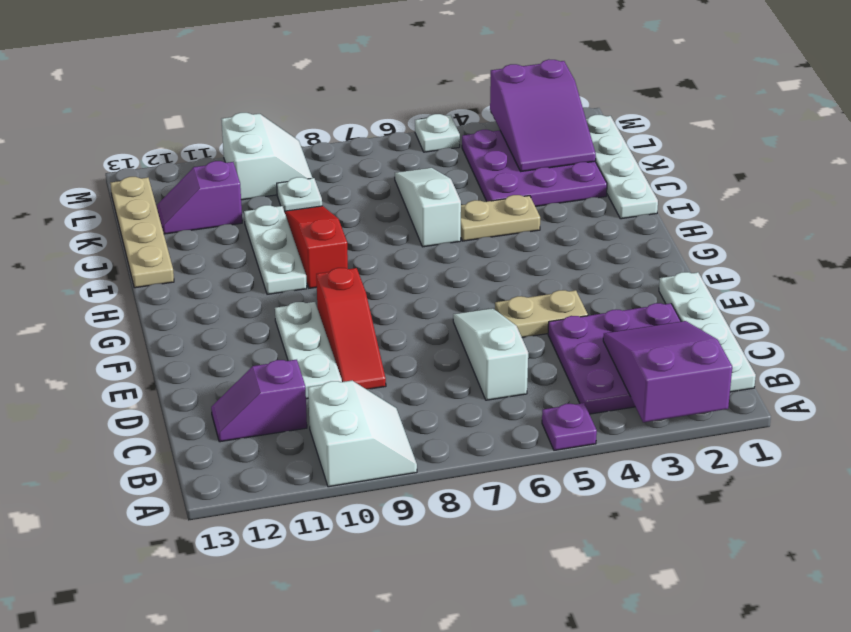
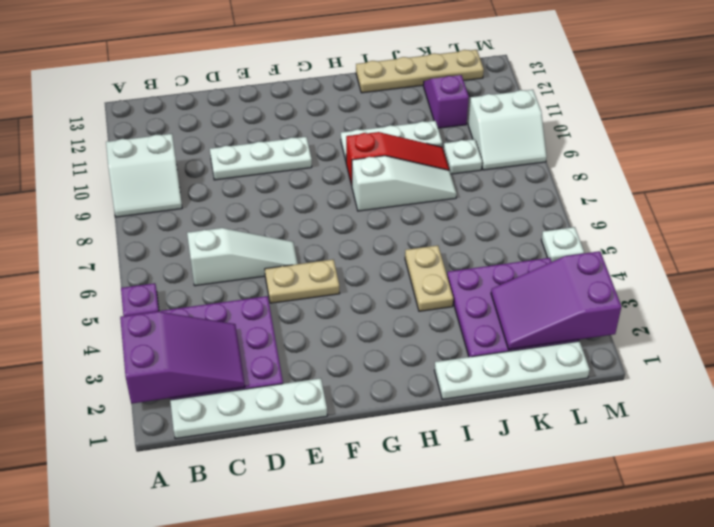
purple slope C11:C12 level 1 top 11 -> none
red slope D9:F9 level 1 top F -> none
tan plate E4:E5 level 1 -> tan plate E5:F5 level 1
white slope I6:K6 level 1 top I -> white slope H8:J8 level 1 top H

